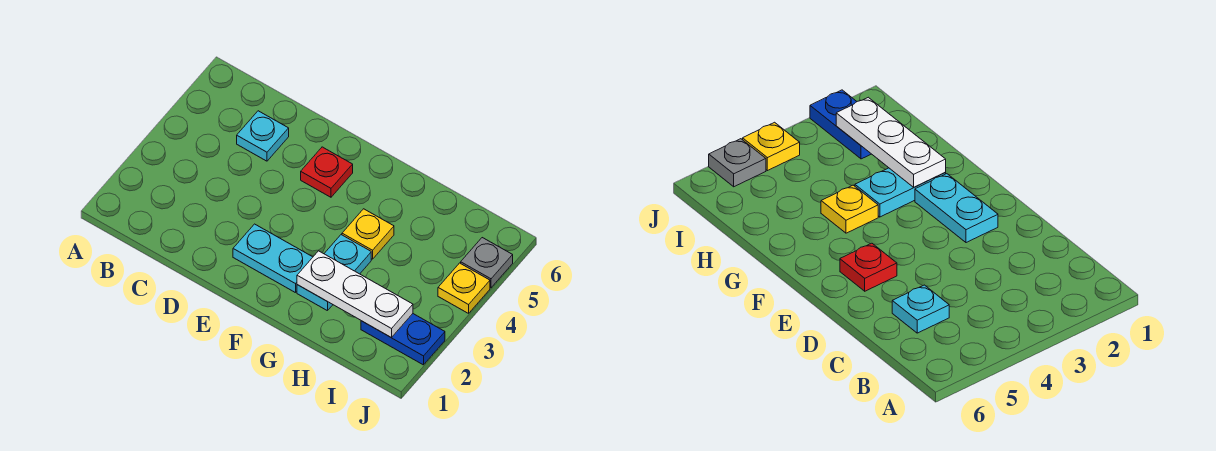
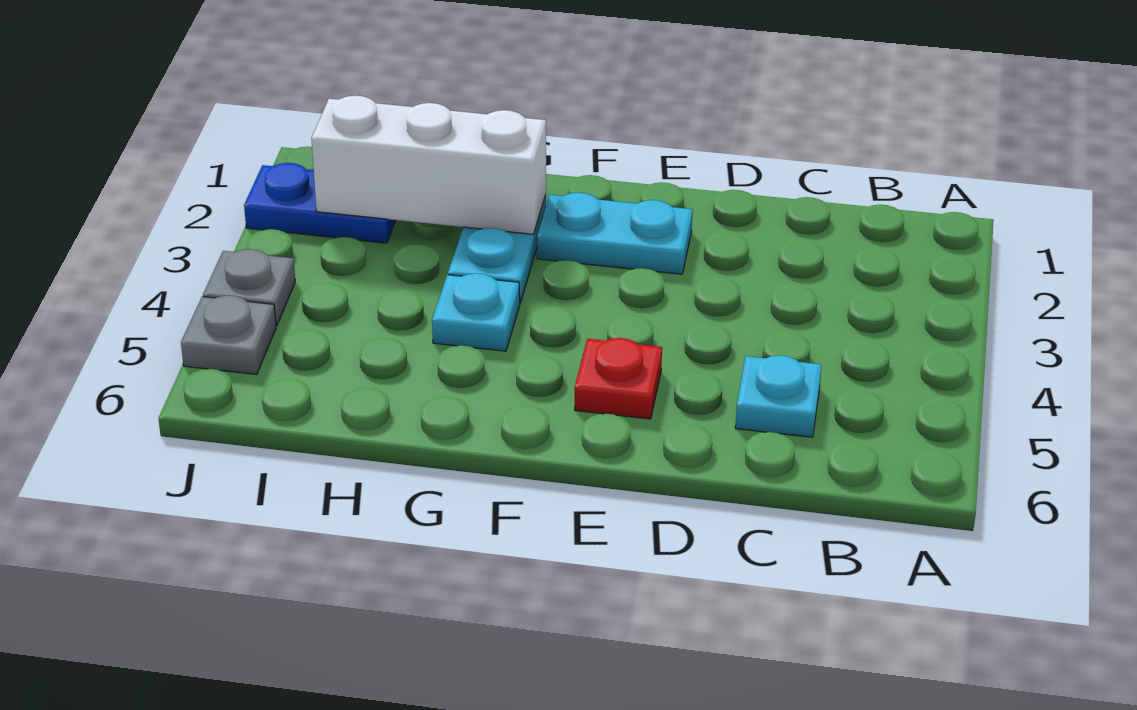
white plate G2:I2 level 2 -> white brick G2:I2 level 2
yellow plate G4 level 1 -> cyan plate G4 level 1
yellow plate J4 level 1 -> grey plate J4 level 1

